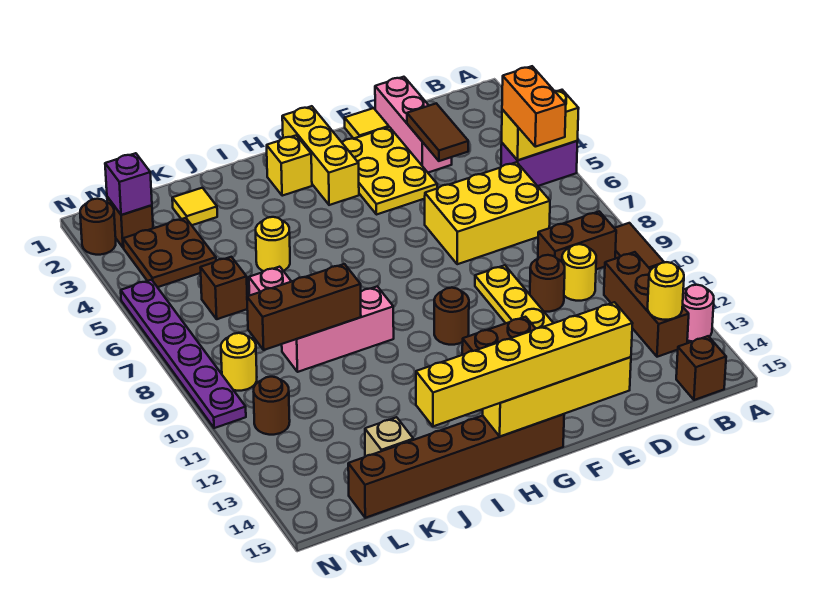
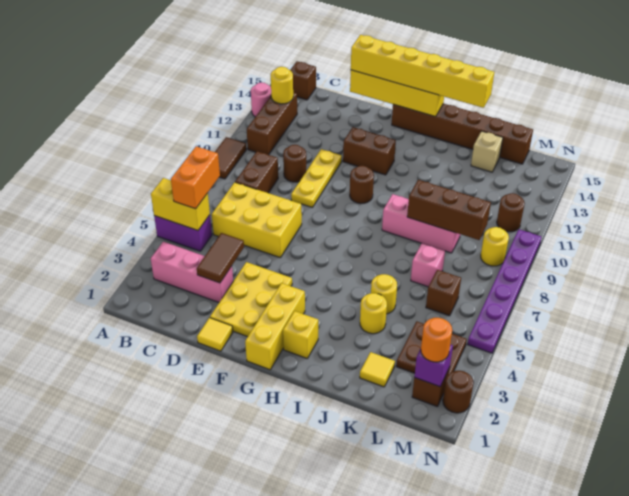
brown brick B9:C9 level 1 -> brown brick C8:C9 level 1
yellow round brick C10 level 1 -> yellow round brick J4 level 1
pink brick D1:D3 level 1 -> pink brick B3:D3 level 1
none -> orange round brick M2 level 3

